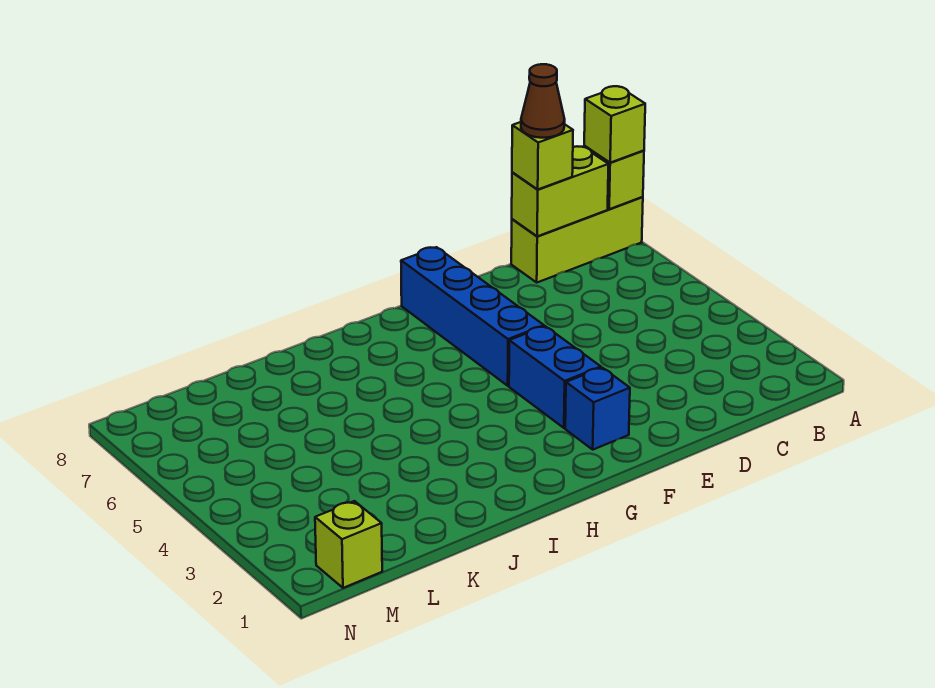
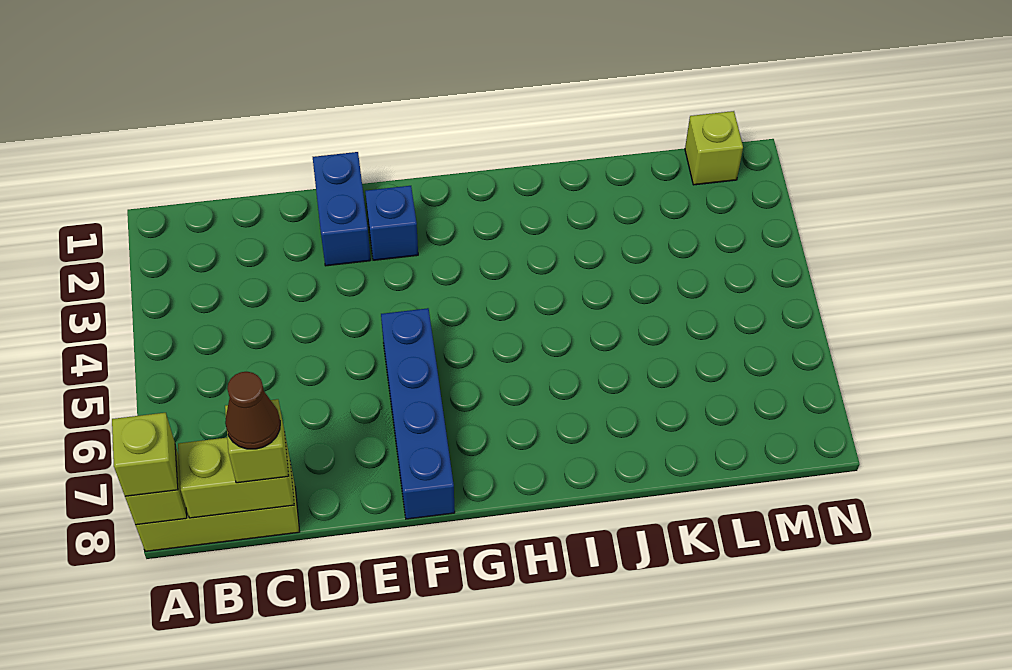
blue brick F3:F4 level 1 -> blue brick E1:E2 level 1

